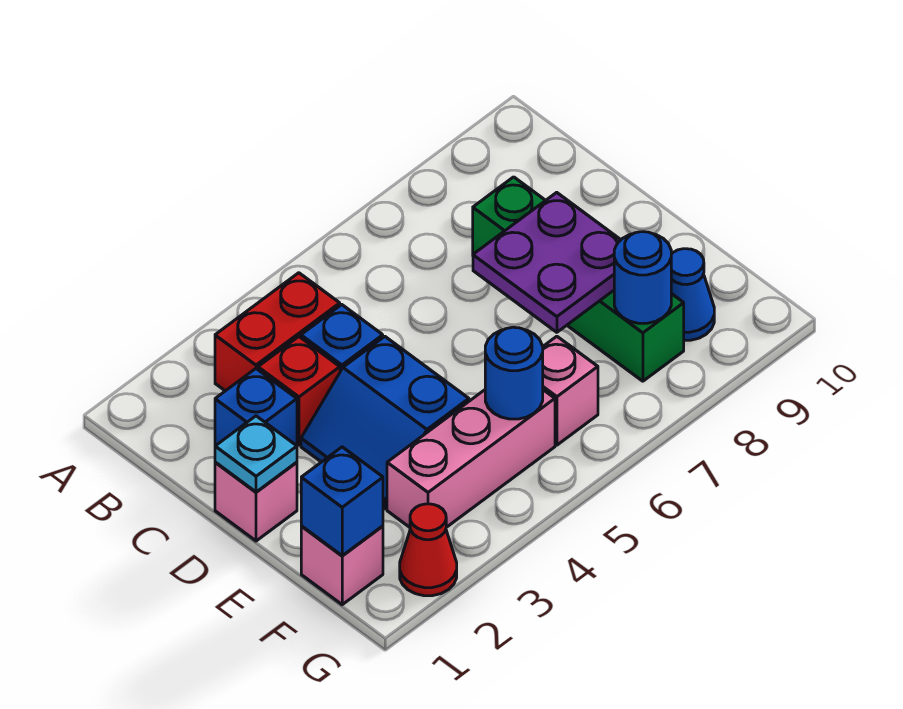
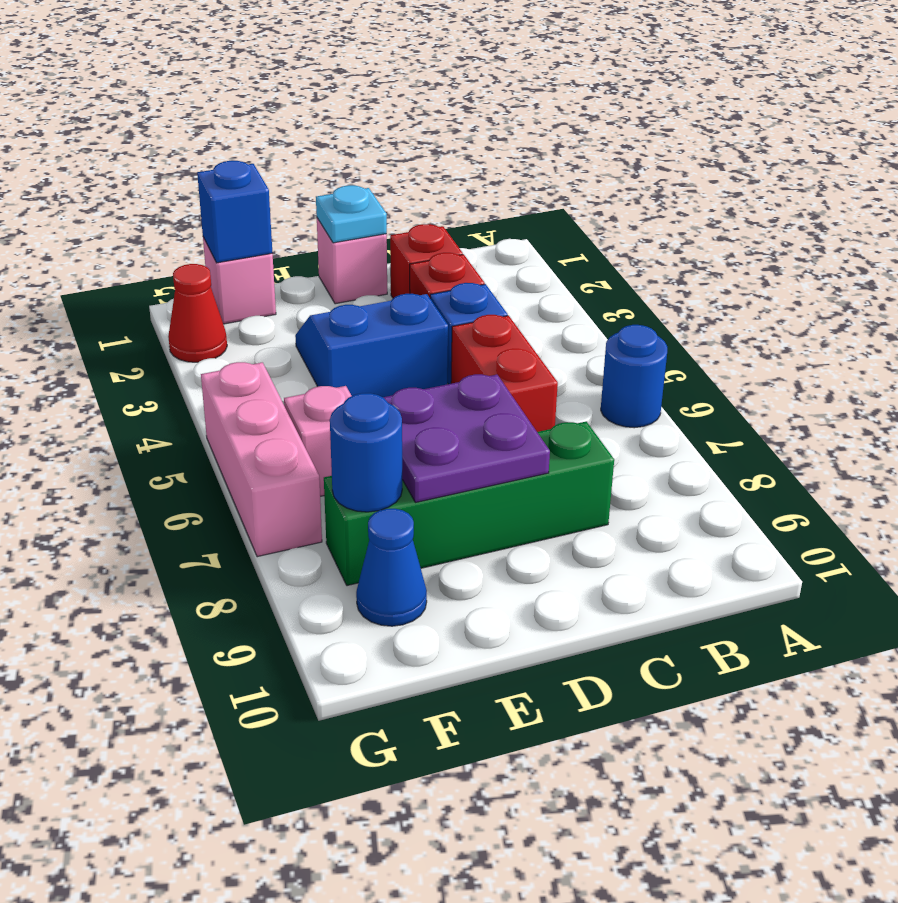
red brick B3:B4 level 1 -> red brick C5:C6 level 1
blue brick C2 level 1 -> red brick C2 level 1
pink brick F3:F5 level 1 -> pink brick G5:G7 level 1
blue round brick F5 level 2 -> blue round brick A6 level 1

